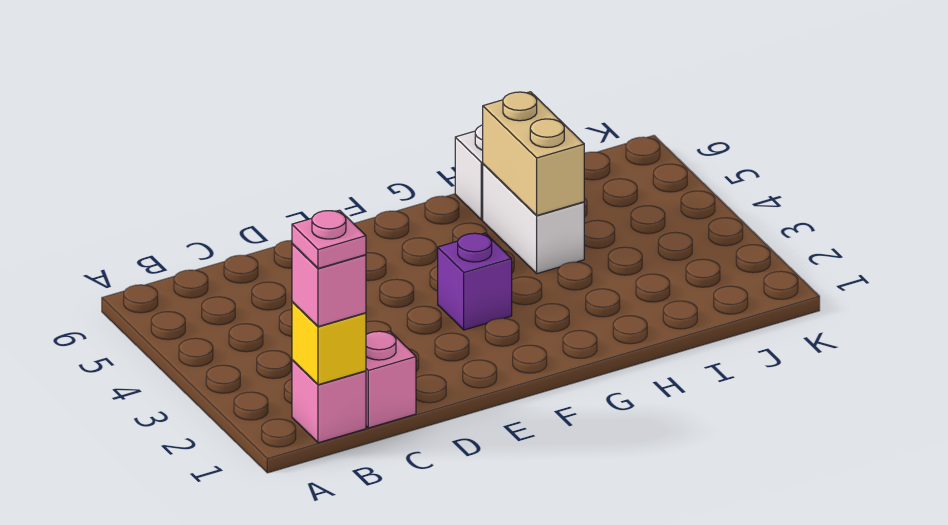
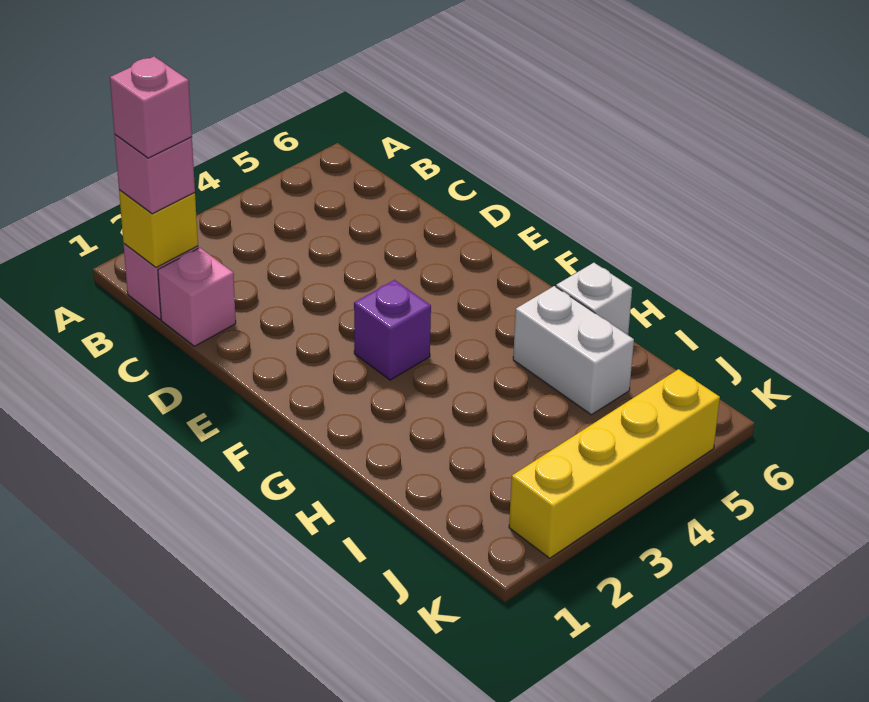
pink plate B1 level 4 -> pink brick B1 level 4
white brick H4:H5 level 1 -> white brick H5:I5 level 1
tan brick H4:H5 level 2 -> none
none -> yellow brick K2:K5 level 1

